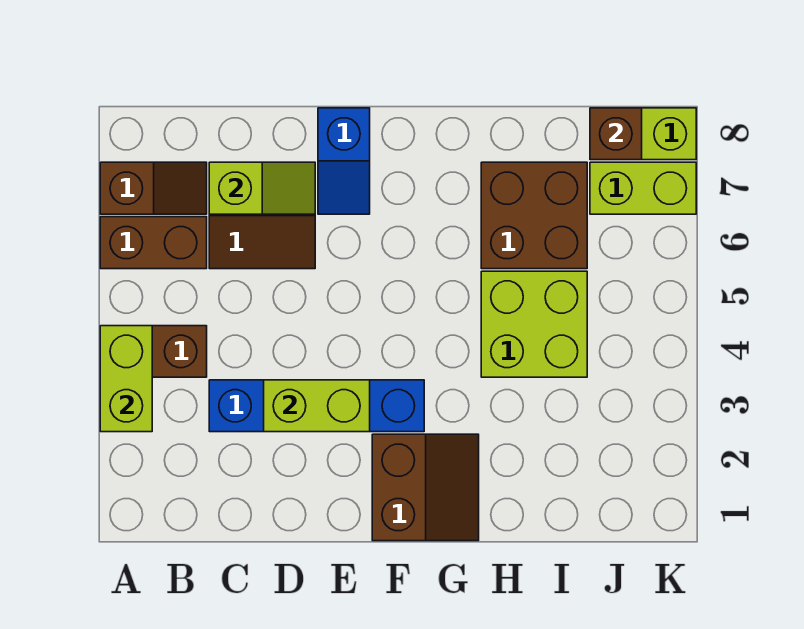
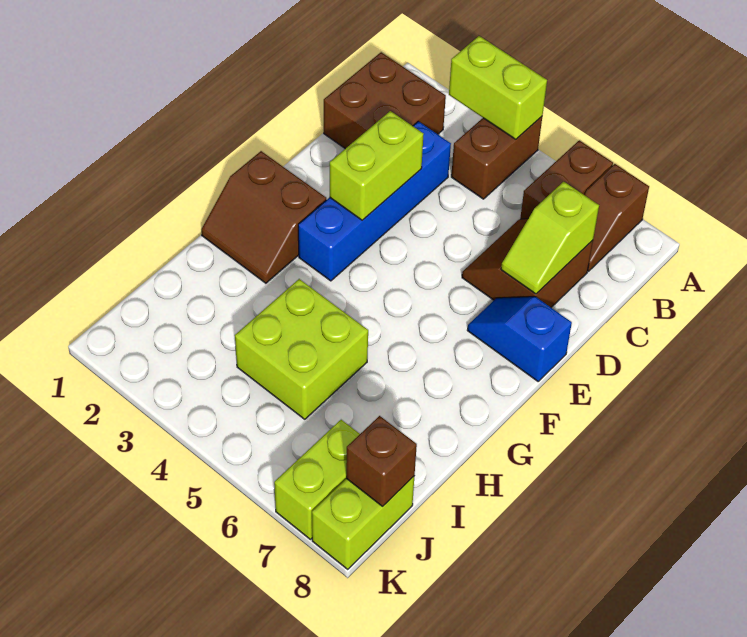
brown brick H6:I7 level 1 -> brown brick B1:C2 level 1

